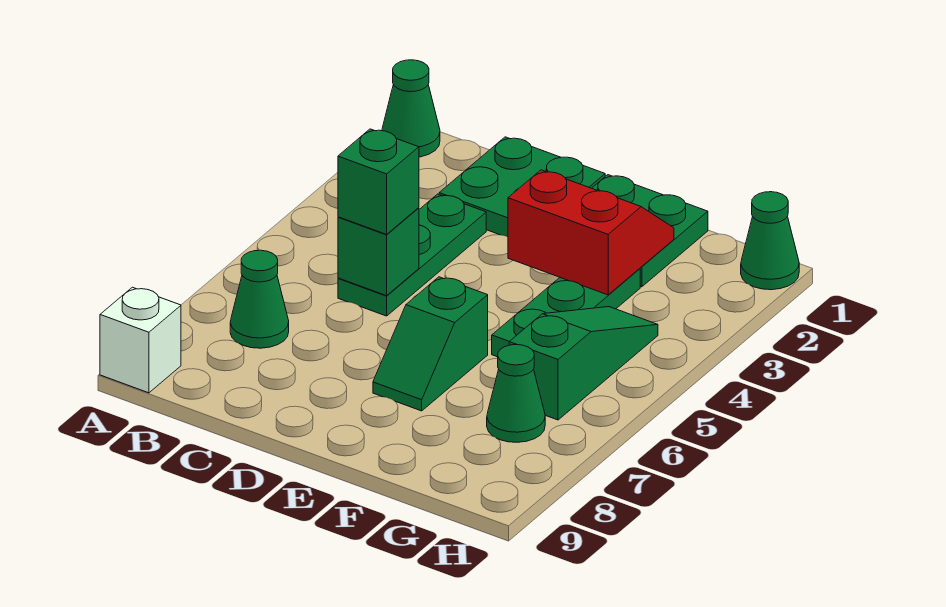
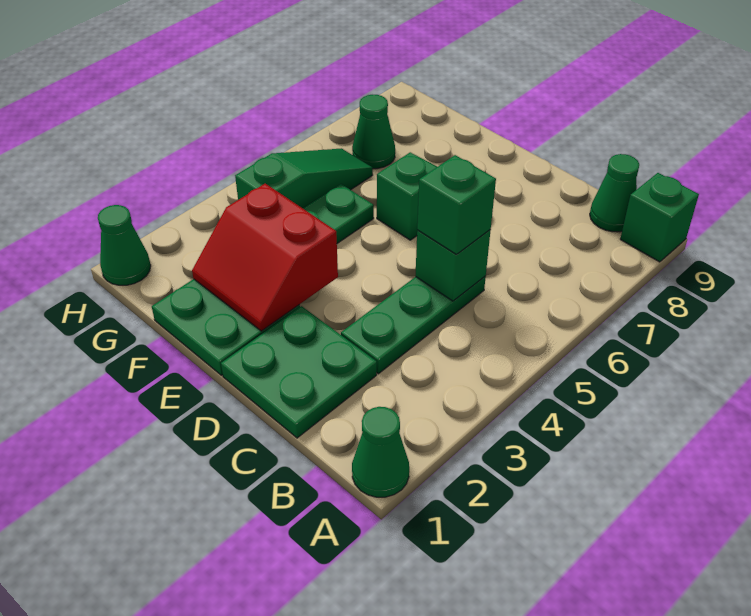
white brick A9 level 1 -> green brick A9 level 1
green cone B7 level 1 -> green cone B9 level 1
green slope G4:G6 level 1 top 6 -> green slope G4:G6 level 1 top 4

